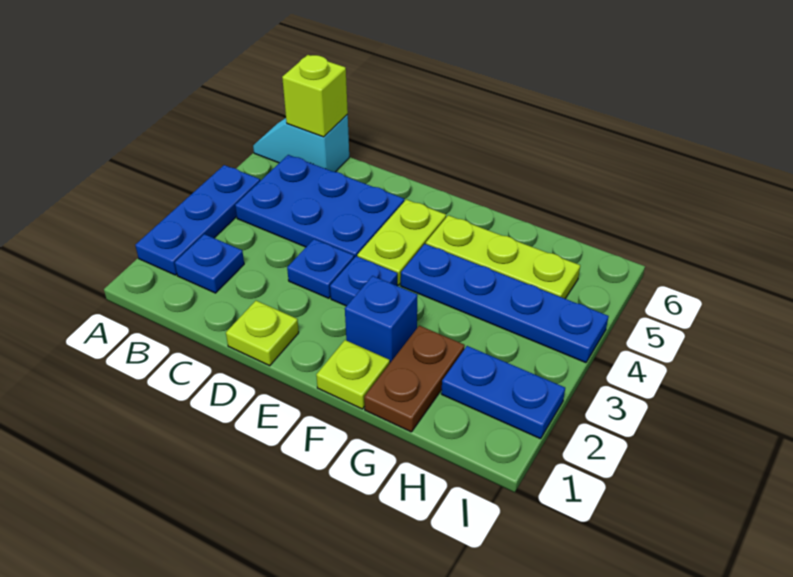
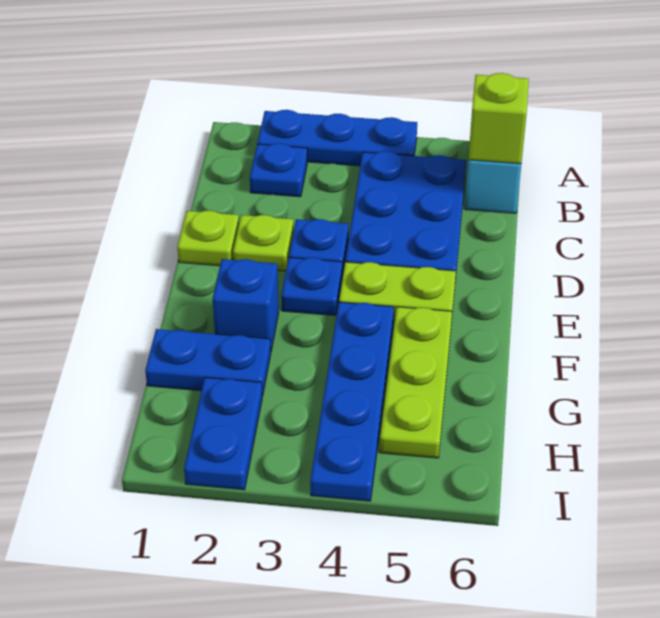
lime plate F1 level 1 -> lime plate D2 level 1
brown plate G1:G2 level 1 -> blue plate G1:G2 level 1

